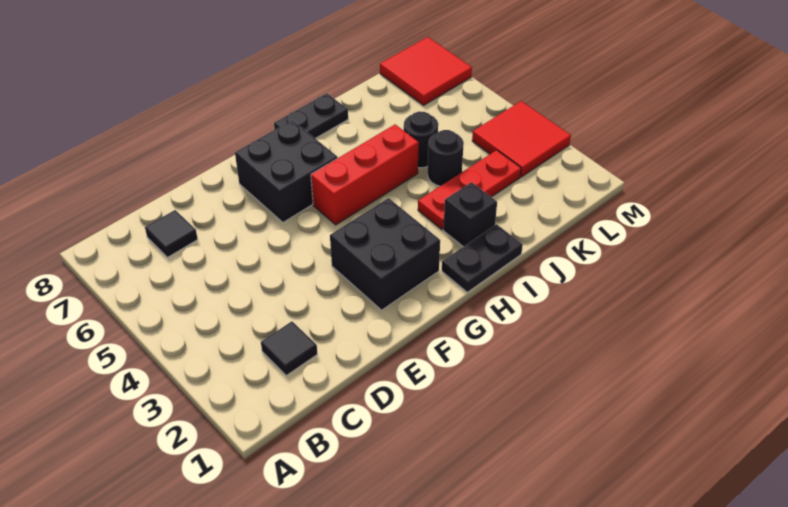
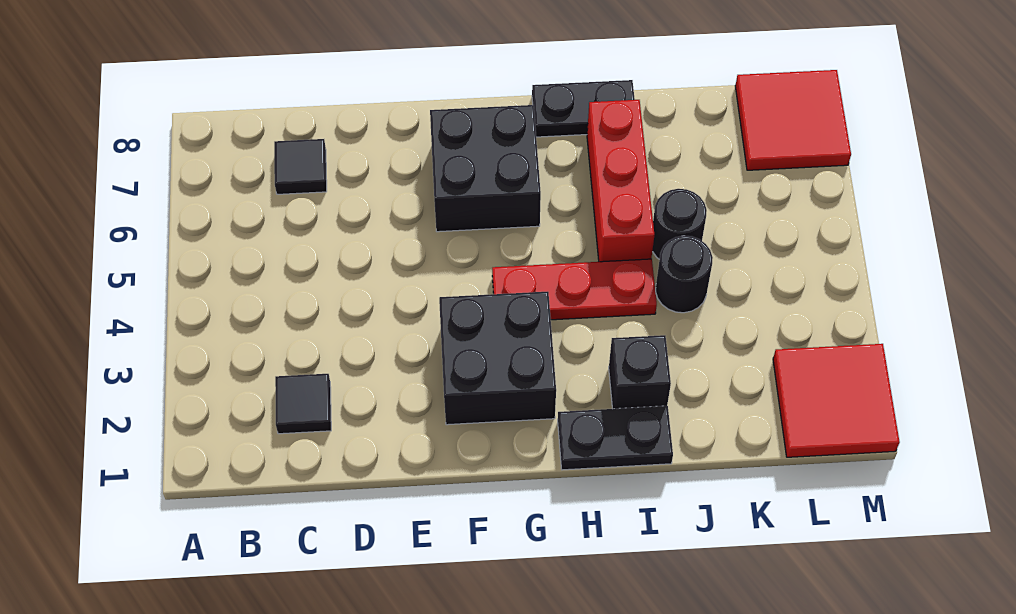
red brick G5:I5 level 1 -> red brick I5:I7 level 1
red plate I3:K3 level 1 -> red plate G4:I4 level 1
red tile L3:M4 level 1 -> red tile L1:M2 level 1

